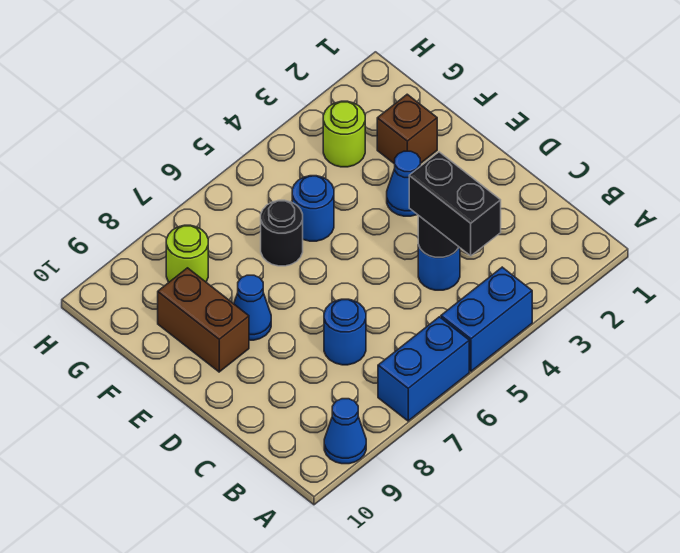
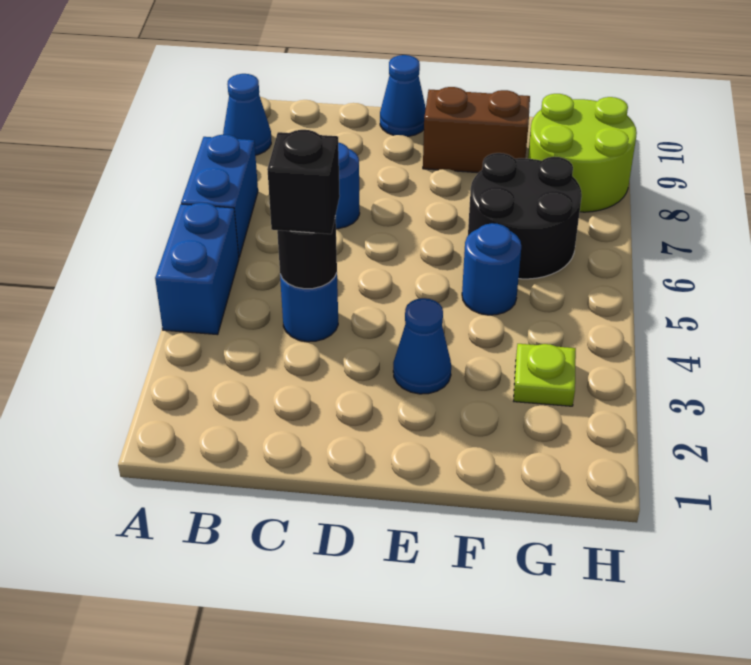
black brick B4:C4 level 3 -> black brick C4 level 3
blue cone E8 level 1 -> blue cone D10 level 1
brown brick F2 level 1 -> none
black round brick F6 level 1 -> black round brick F6:G7 level 1
lime round brick G3 level 1 -> lime plate G3 level 1
lime round brick G8 level 1 -> lime round brick G8:H9 level 1

